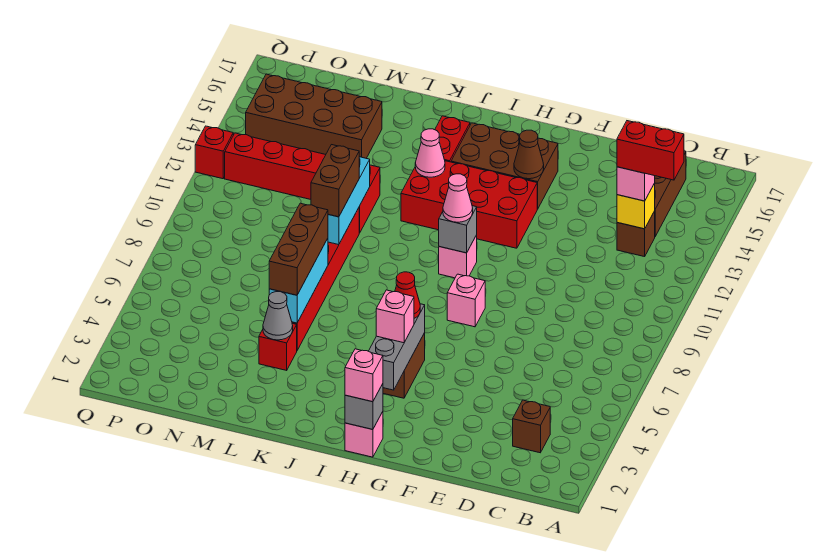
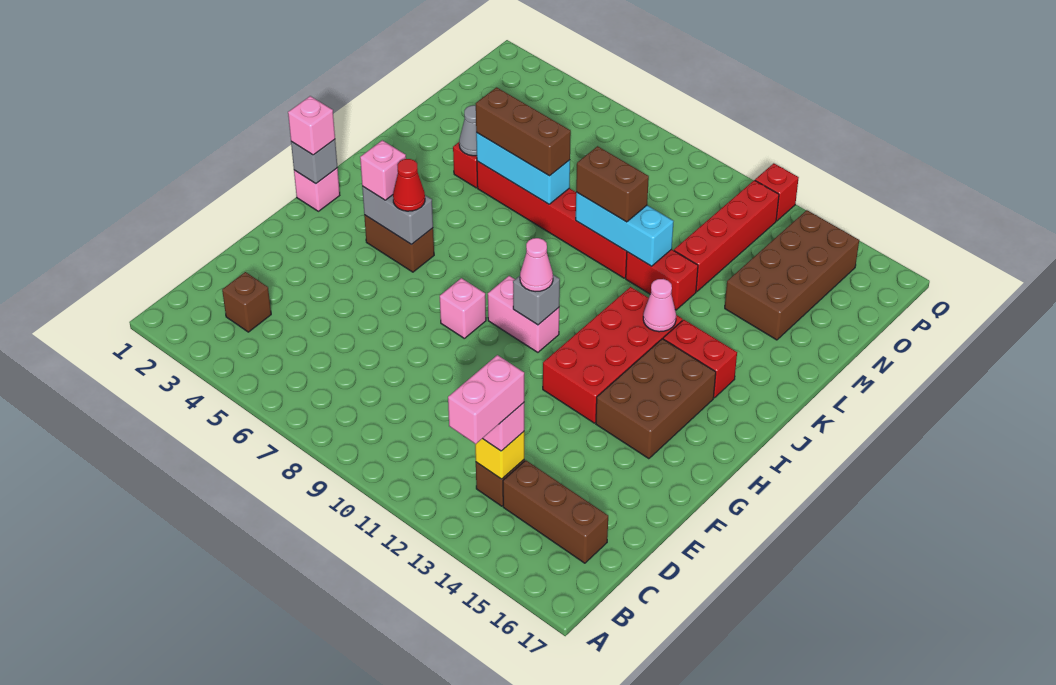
red brick B13:C13 level 4 -> pink brick B13:C13 level 4
brown cone G14 level 2 -> none
grey brick H3:H5 level 2 -> grey brick H4:H5 level 2
pink brick H10 level 1 -> pink brick H9:H10 level 1

